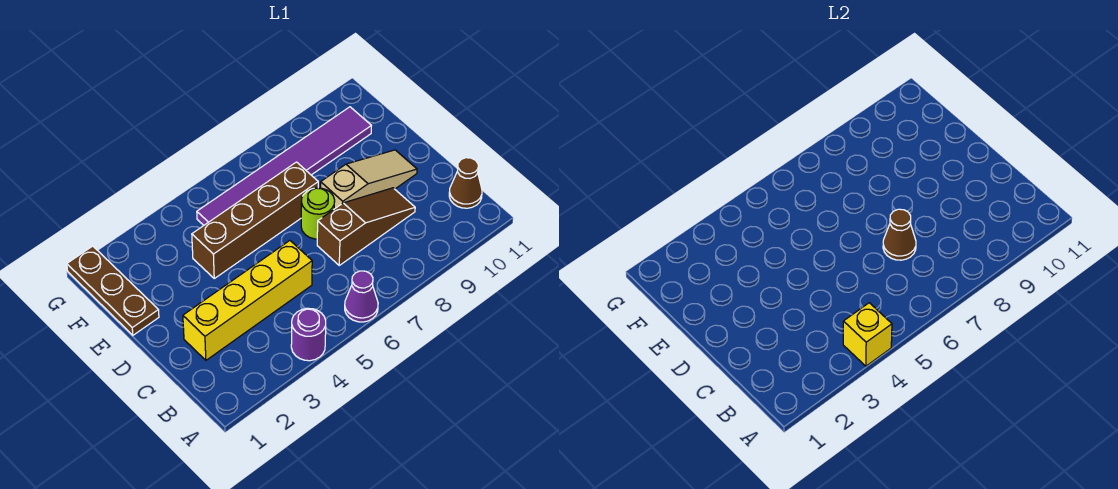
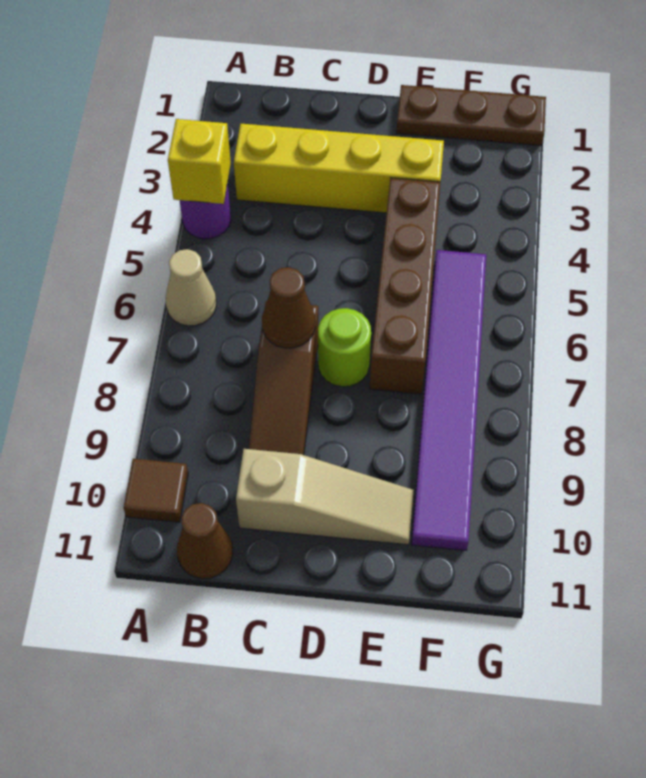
purple cone A6 level 1 -> tan cone A6 level 1
none -> brown tile A10 level 1
yellow brick C2:C5 level 1 -> yellow brick B3:E3 level 1
tan slope D8:D10 level 1 top 8 -> tan slope C10:E10 level 1 top C

